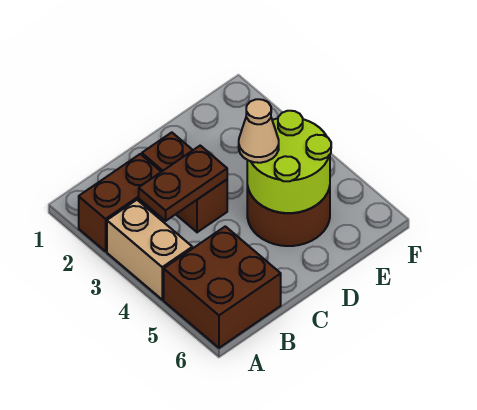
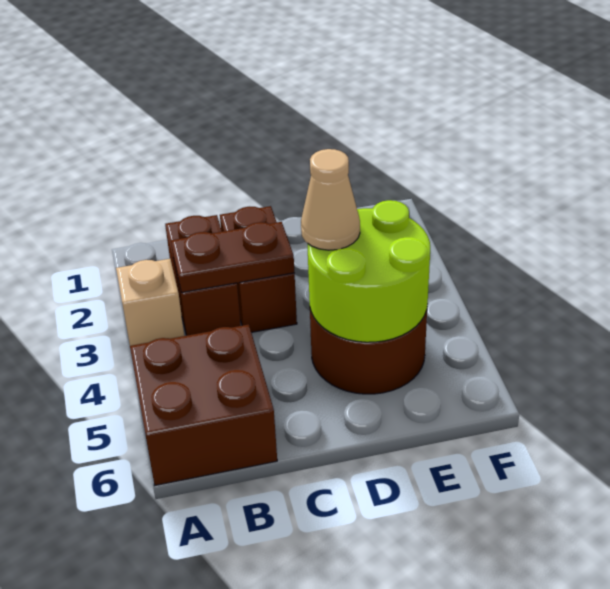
brown brick A2:B2 level 1 -> brown brick B2:B3 level 1
tan brick A3:A4 level 1 -> tan brick A3 level 1

